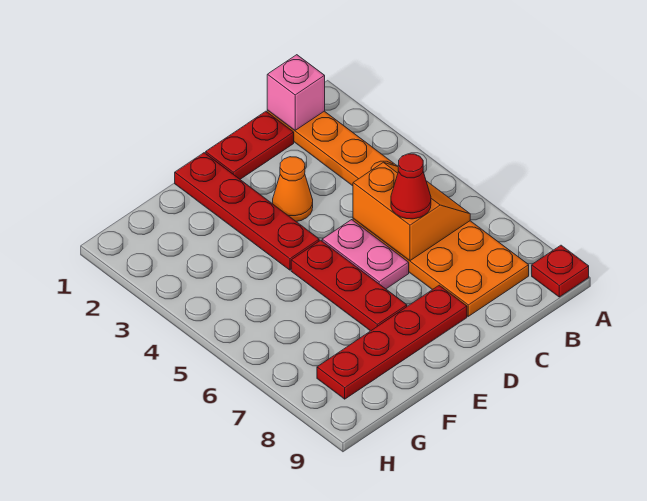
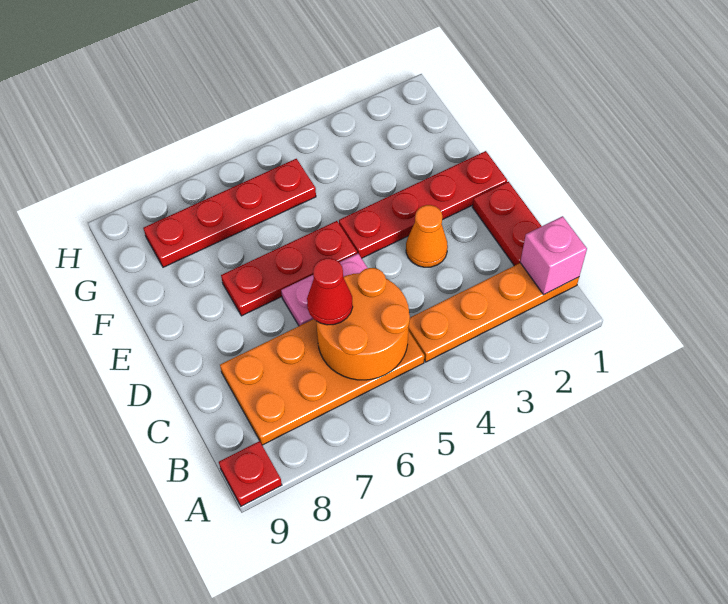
orange slope B5:C6 level 2 top C -> orange round brick B5:C6 level 2
red plate D8:G8 level 1 -> red plate G5:G8 level 1

